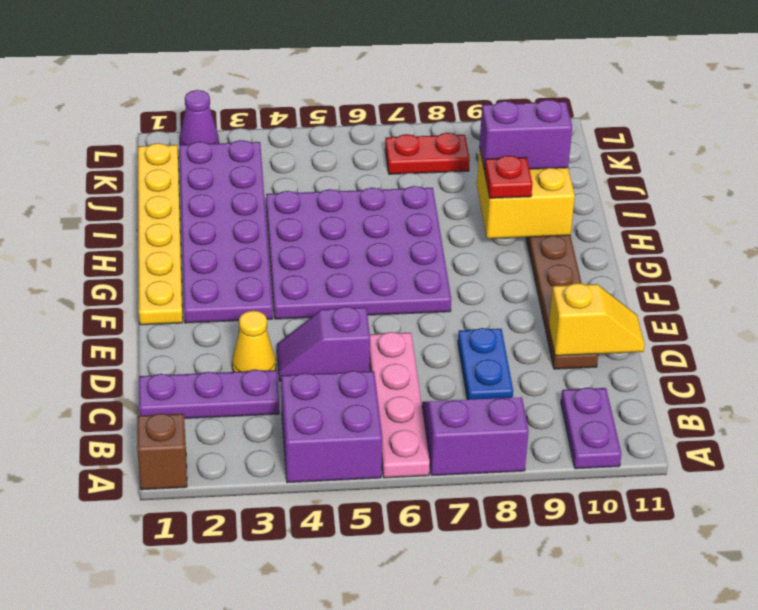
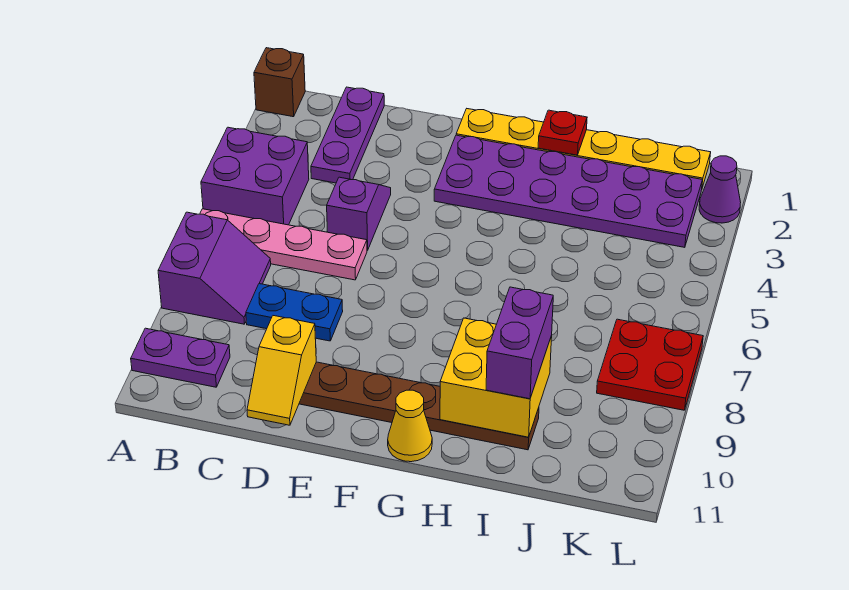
yellow cone D3 level 1 -> yellow cone G11 level 1
purple plate F4:I7 level 1 -> none
red plate H9 level 3 -> red plate H1 level 2
red plate K7:K8 level 1 -> red plate K7:L8 level 1

